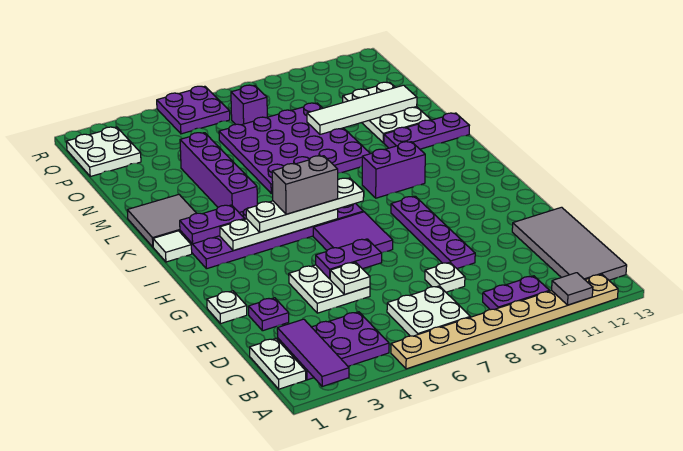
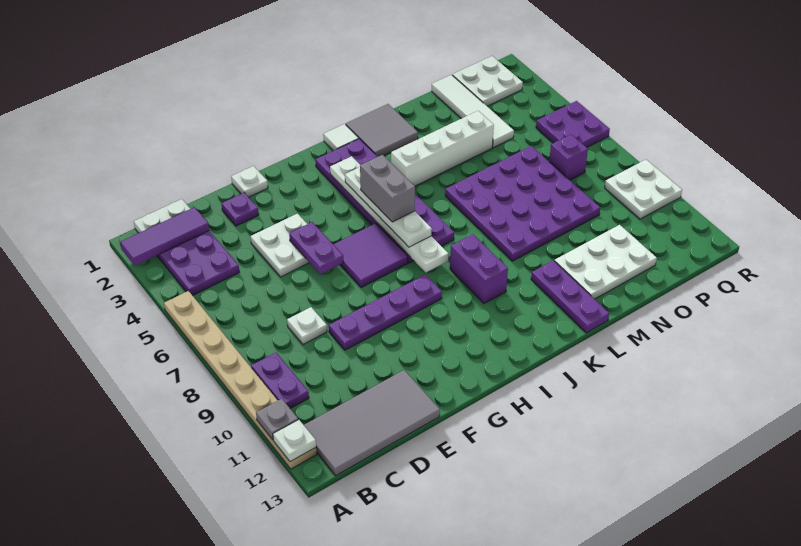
grey tile A11 level 2 -> grey plate A11 level 2
white plate B6:C7 level 1 -> white plate Q9:R10 level 1
white plate E5 level 2 -> white plate A12 level 2
white plate I3:I6 level 2 -> white plate I3:I8 level 2
purple plate J2:J3 level 2 -> none
purple brick K4:N4 level 1 -> white brick K4:N4 level 1
white tile N9:N12 level 2 -> white tile O1:O4 level 1

